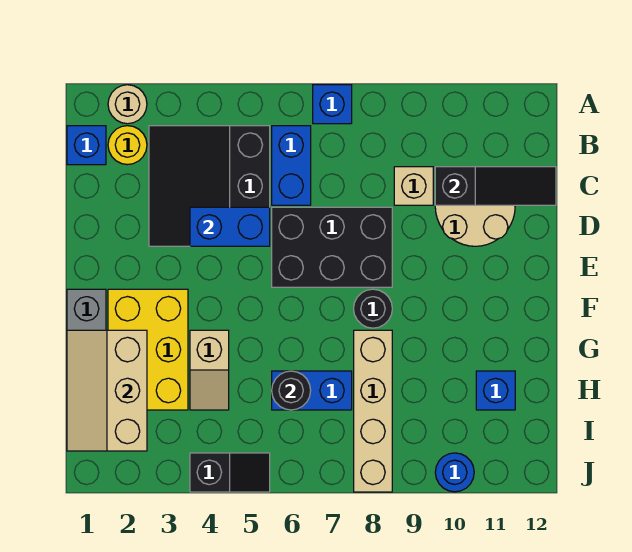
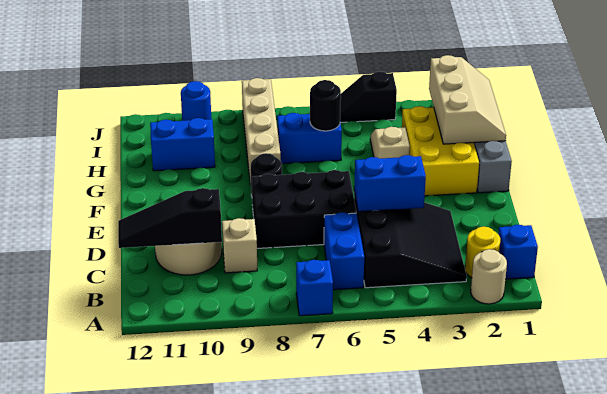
blue brick H11 level 1 -> blue brick H10:H11 level 1

